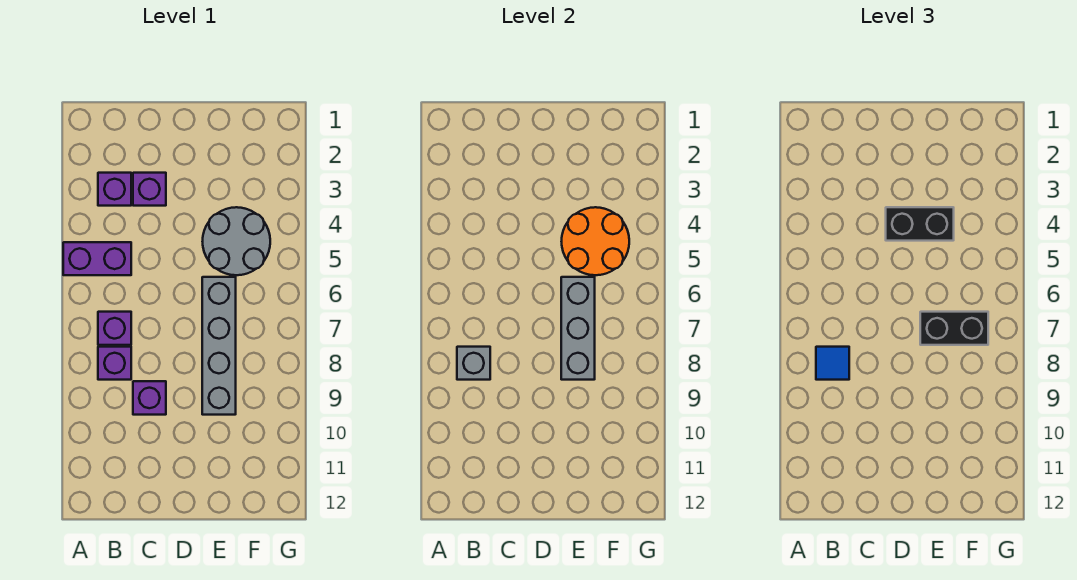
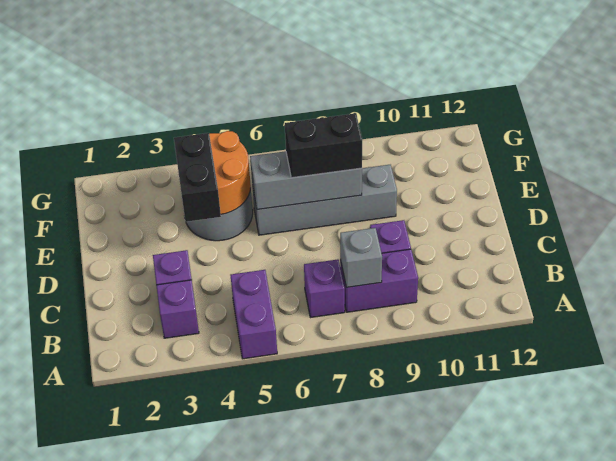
purple brick B8 level 1 -> purple brick B8:B9 level 1
blue tile B8 level 3 -> none
black brick E7:F7 level 3 -> black brick E7:E8 level 3

